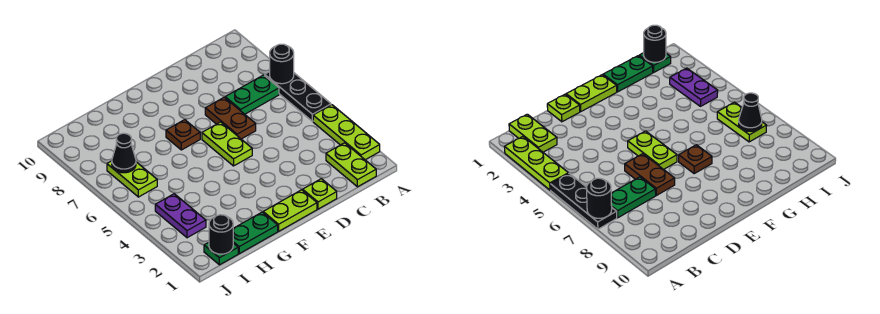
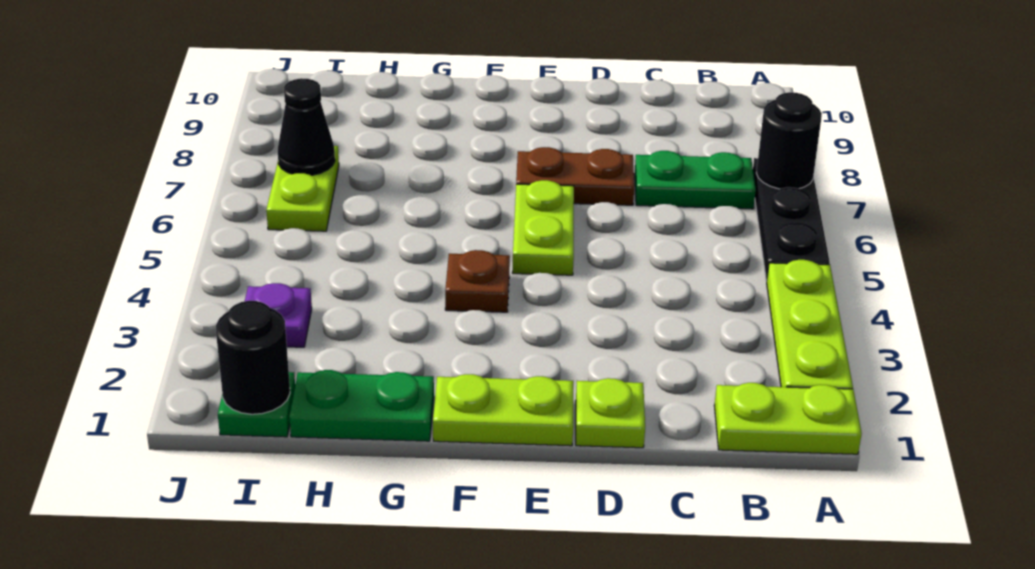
lime plate B1:B2 level 1 -> lime plate A1:B1 level 1
brown plate D6:D7 level 1 -> brown plate D7:E7 level 1
brown plate F7 level 1 -> brown plate F4 level 1
purple plate I3:I4 level 1 -> purple plate I3 level 1

